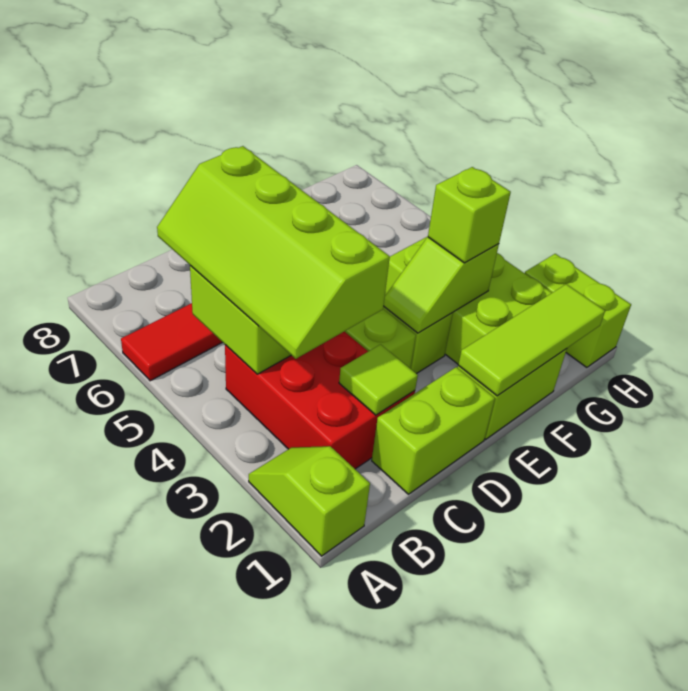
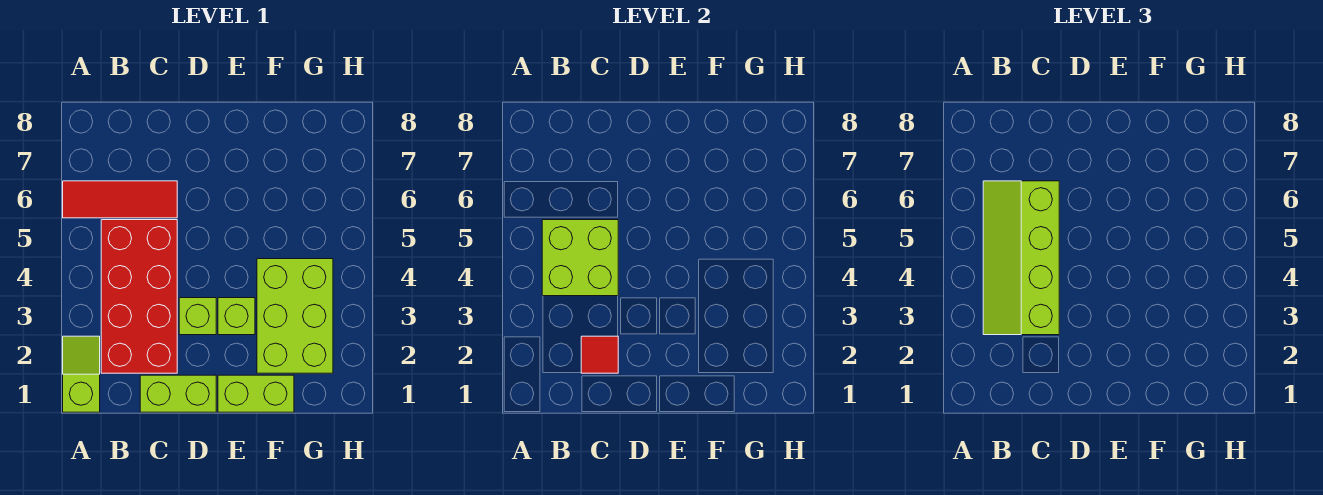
red brick B2:C4 level 1 -> red brick B2:C5 level 1
lime tile C2 level 2 -> red tile C2 level 2
lime tile E1:G1 level 2 -> none
lime slope E3:F3 level 2 top F -> none
lime brick F3 level 3 -> none
lime brick H1:H2 level 1 -> none

